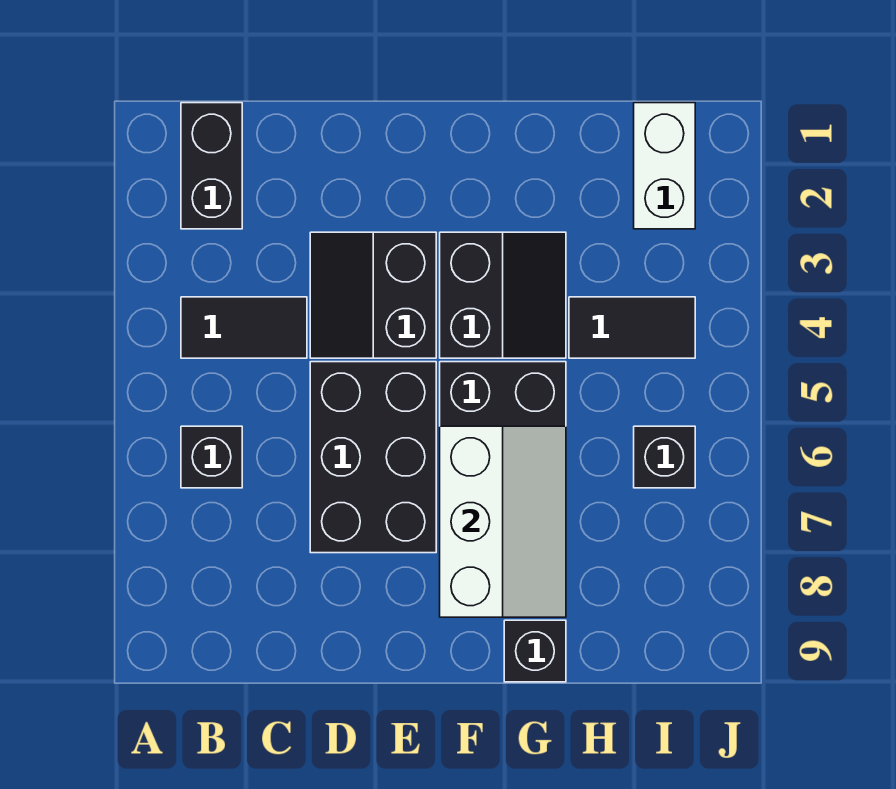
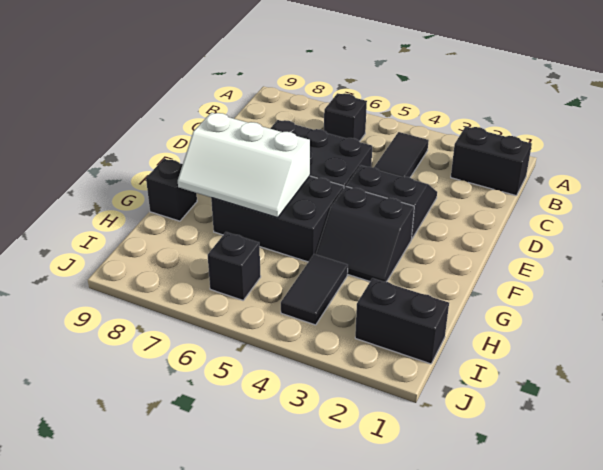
white brick I1:I2 level 1 -> black brick I1:I2 level 1

